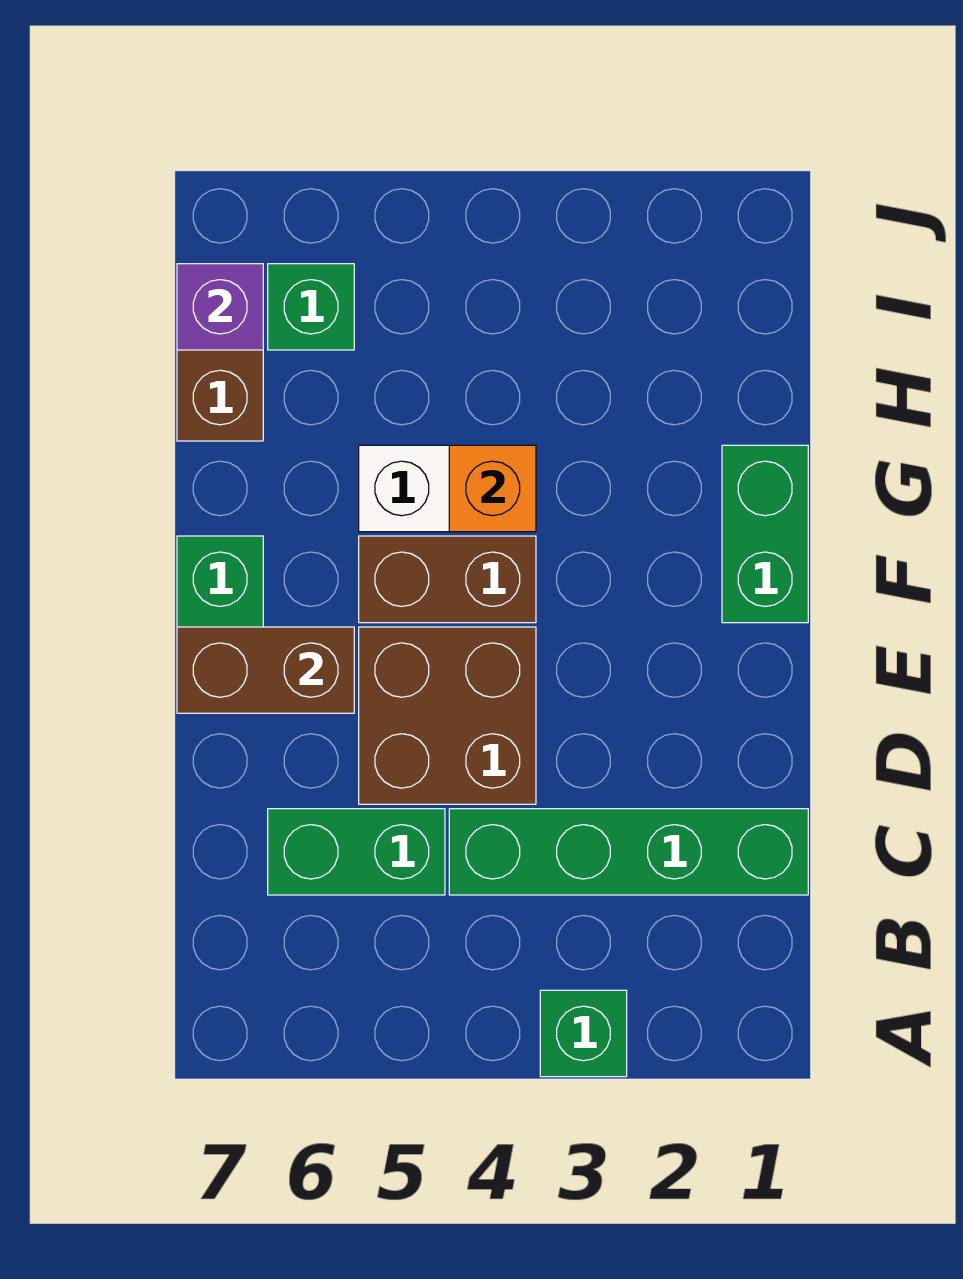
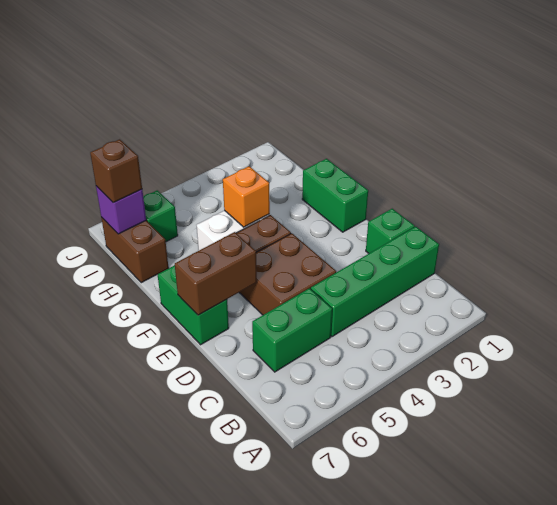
green brick A3 level 1 -> green brick D1 level 1
none -> brown brick I7 level 3

